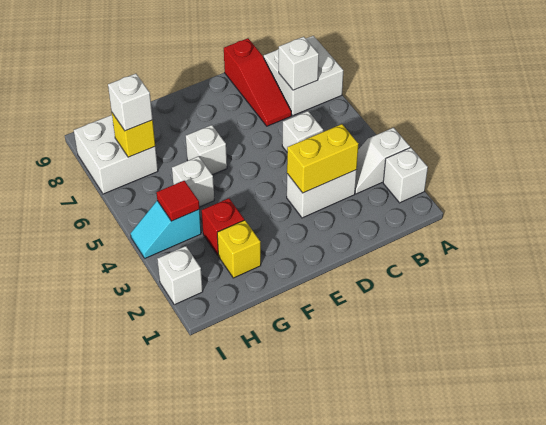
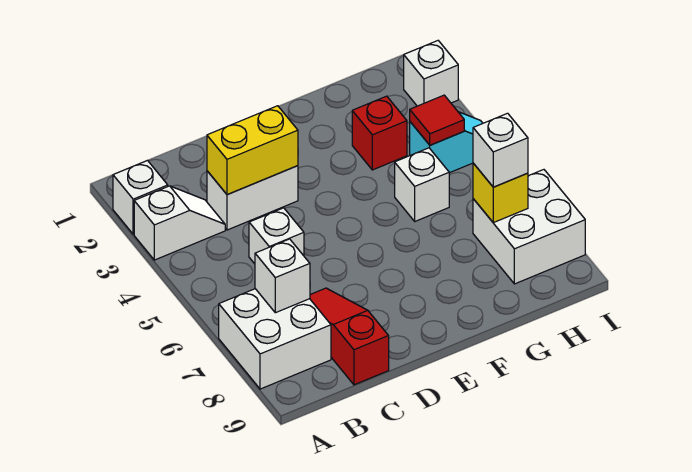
white brick F6 level 1 -> none
yellow brick G2 level 1 -> none

